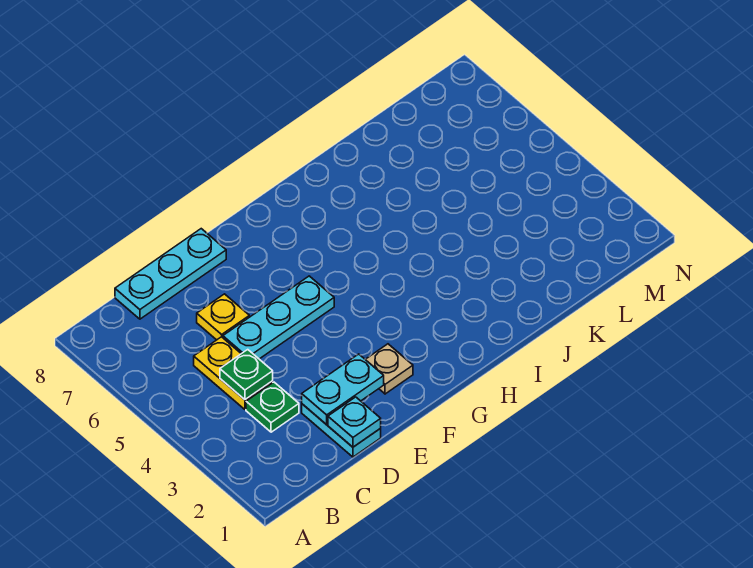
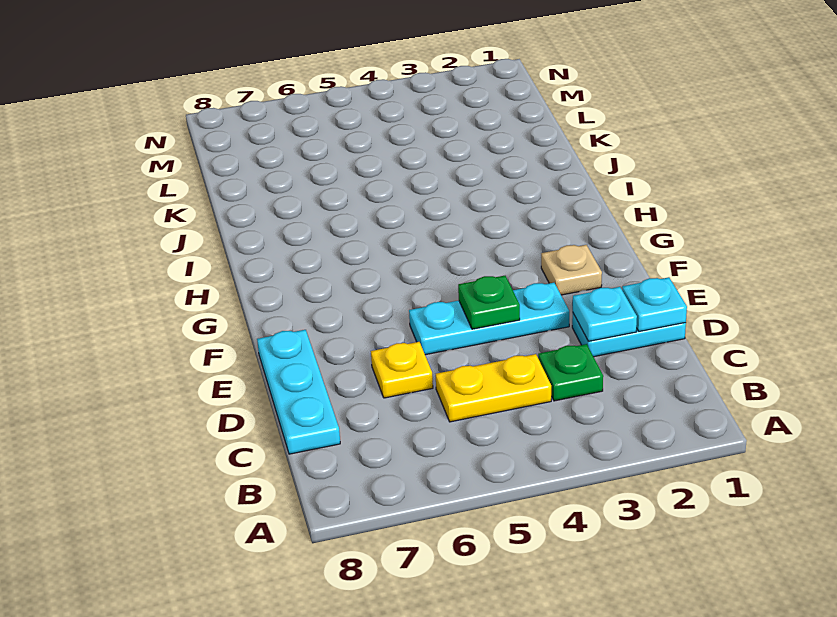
green plate C4 level 2 -> green plate E4 level 2
cyan plate D2:E2 level 2 -> cyan plate D2 level 2
cyan plate D5:F5 level 1 -> cyan plate E3:E5 level 1

